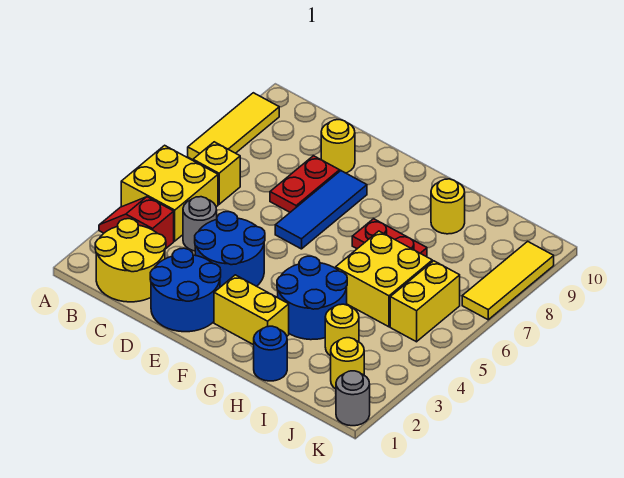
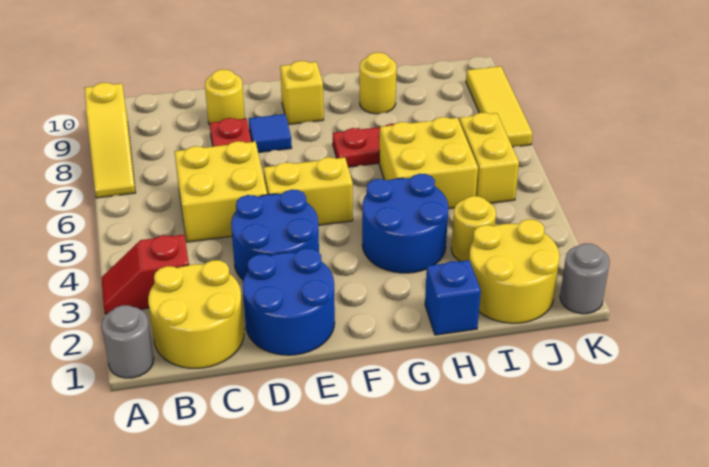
yellow brick A4:B5 level 1 -> yellow brick C5:D6 level 1
yellow tile A7:A9 level 1 -> yellow slope A7:A9 level 1 top 9
yellow brick B6 level 1 -> yellow brick F9 level 1
grey round brick C4 level 1 -> grey round brick A1 level 1
blue tile E6:E8 level 1 -> blue tile E8 level 1
yellow brick F2:G2 level 1 -> yellow brick E5:F5 level 1
blue round brick H1 level 1 -> blue brick H1 level 1
yellow round brick J2 level 1 -> yellow round brick I1:J2 level 1

